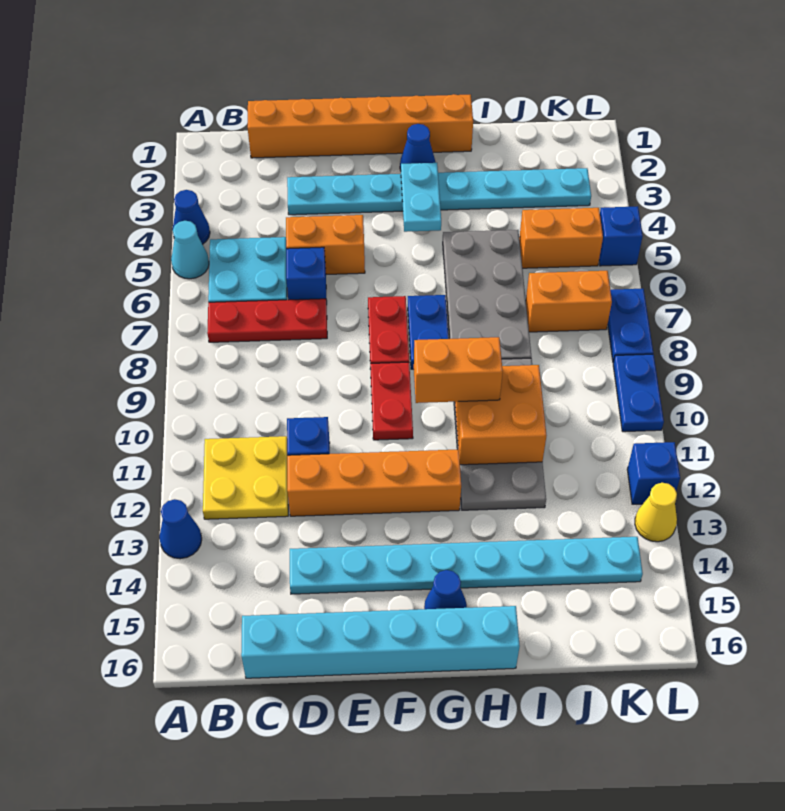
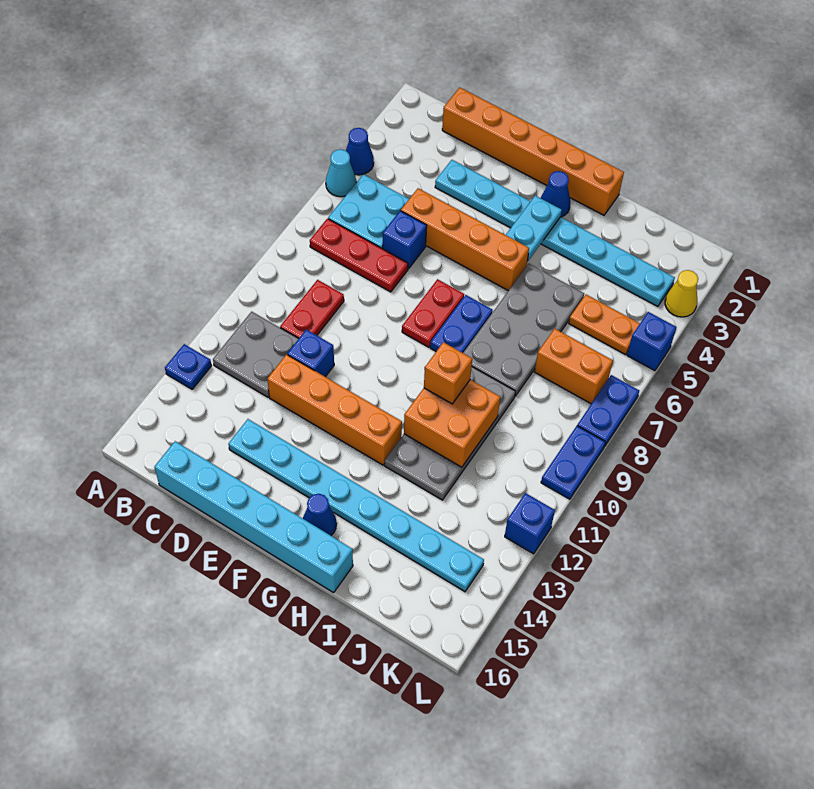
blue cone A13 level 1 -> blue plate A13 level 1
yellow plate B11:C12 level 1 -> grey plate B11:C12 level 1
orange brick D5:E5 level 1 -> orange brick D5:G5 level 1
red plate F9:F10 level 1 -> red plate C9:C10 level 1
orange brick G10:H10 level 3 -> orange brick H10 level 3
orange brick J5:K5 level 1 -> orange plate J5:K5 level 1
yellow cone L13 level 1 -> yellow cone L3 level 1

